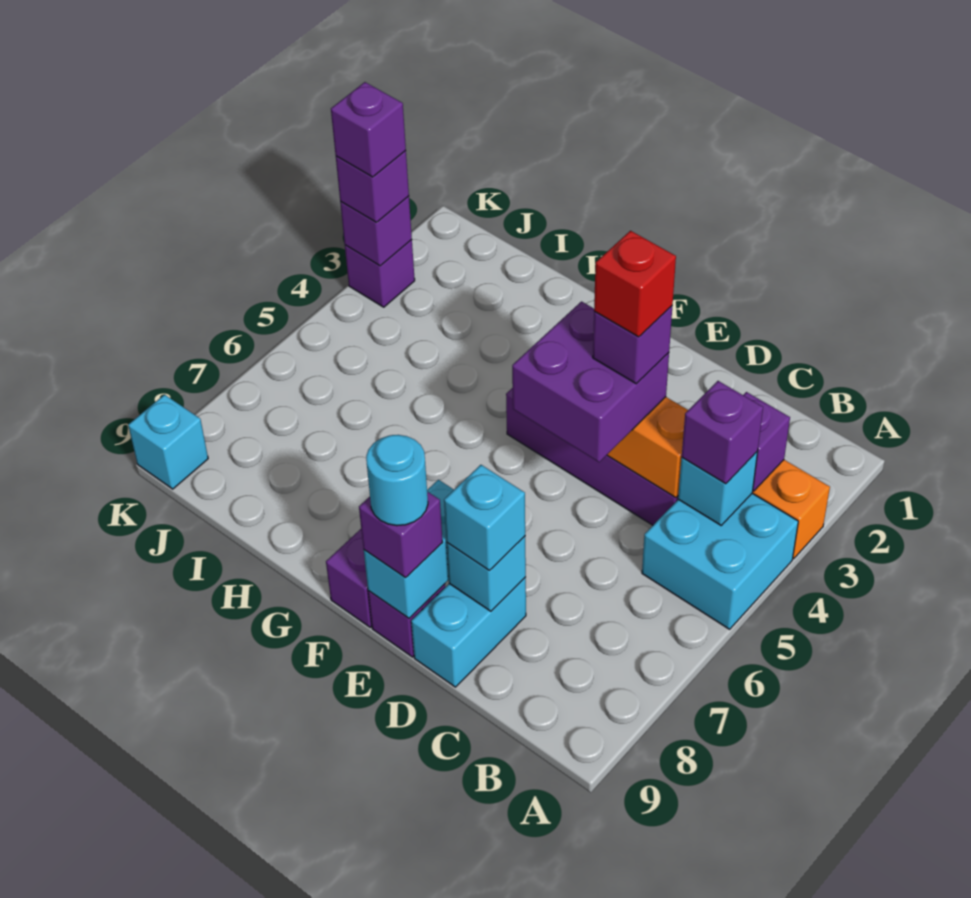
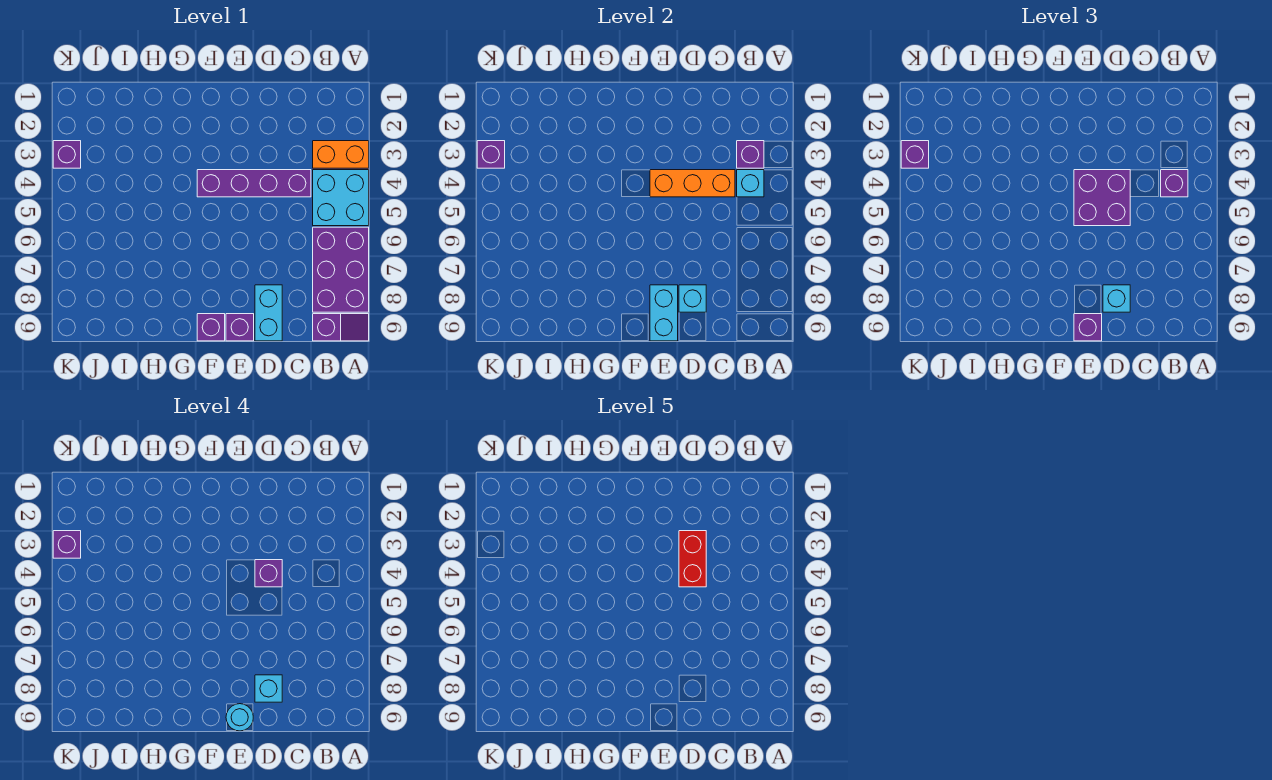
none -> purple brick A6:B8 level 1
none -> purple slope A9:B9 level 1 top B
red brick D4 level 5 -> red brick D3:D4 level 5
cyan brick K9 level 1 -> cyan brick D8 level 4

